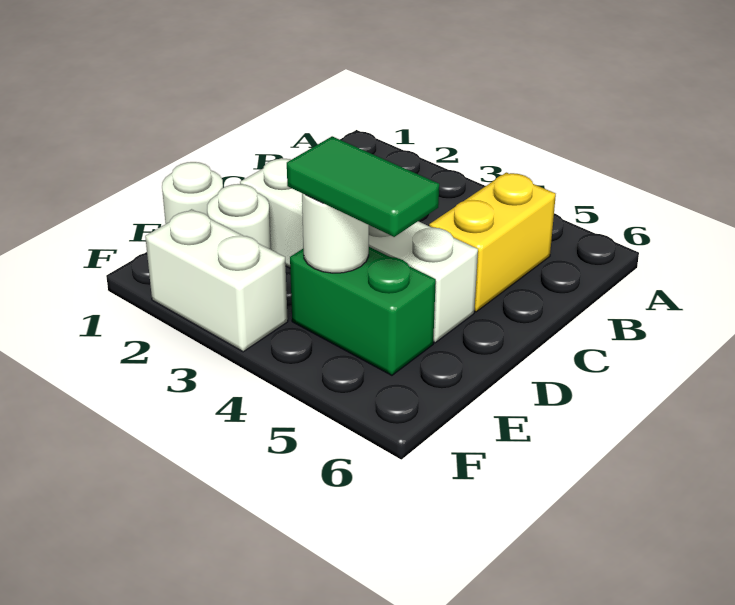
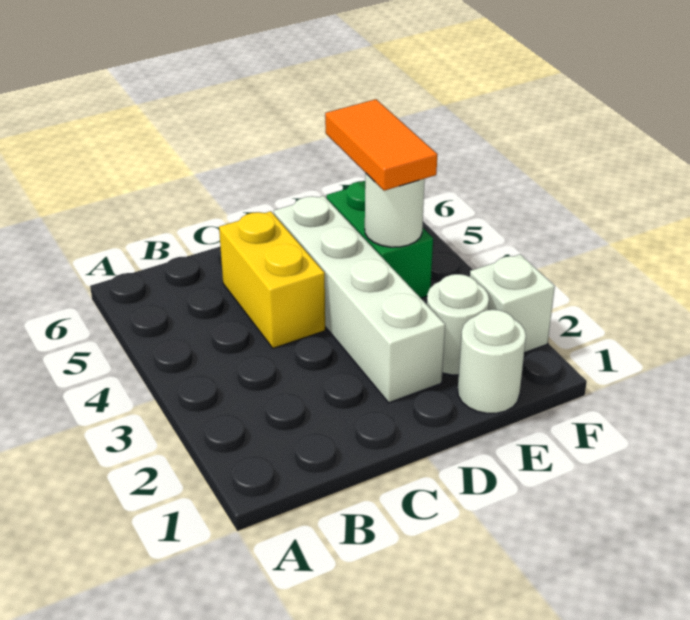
yellow brick B5:C5 level 1 -> yellow brick C4:C5 level 1
green tile E4:E5 level 3 -> orange tile E4:E5 level 3
white brick F2:F3 level 1 -> white brick F2 level 1

